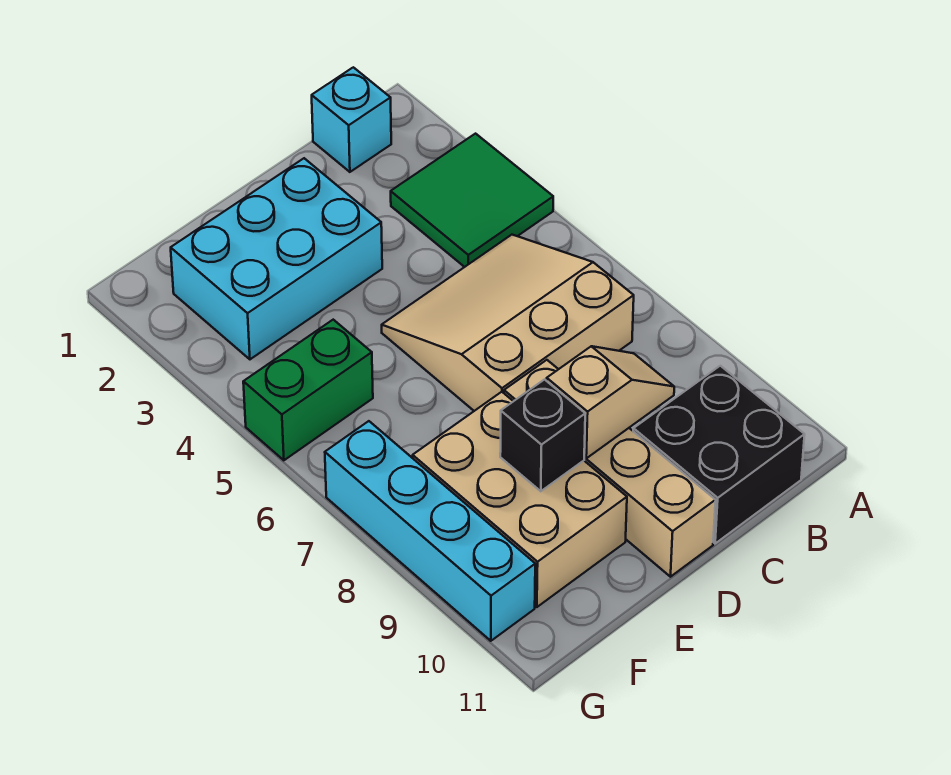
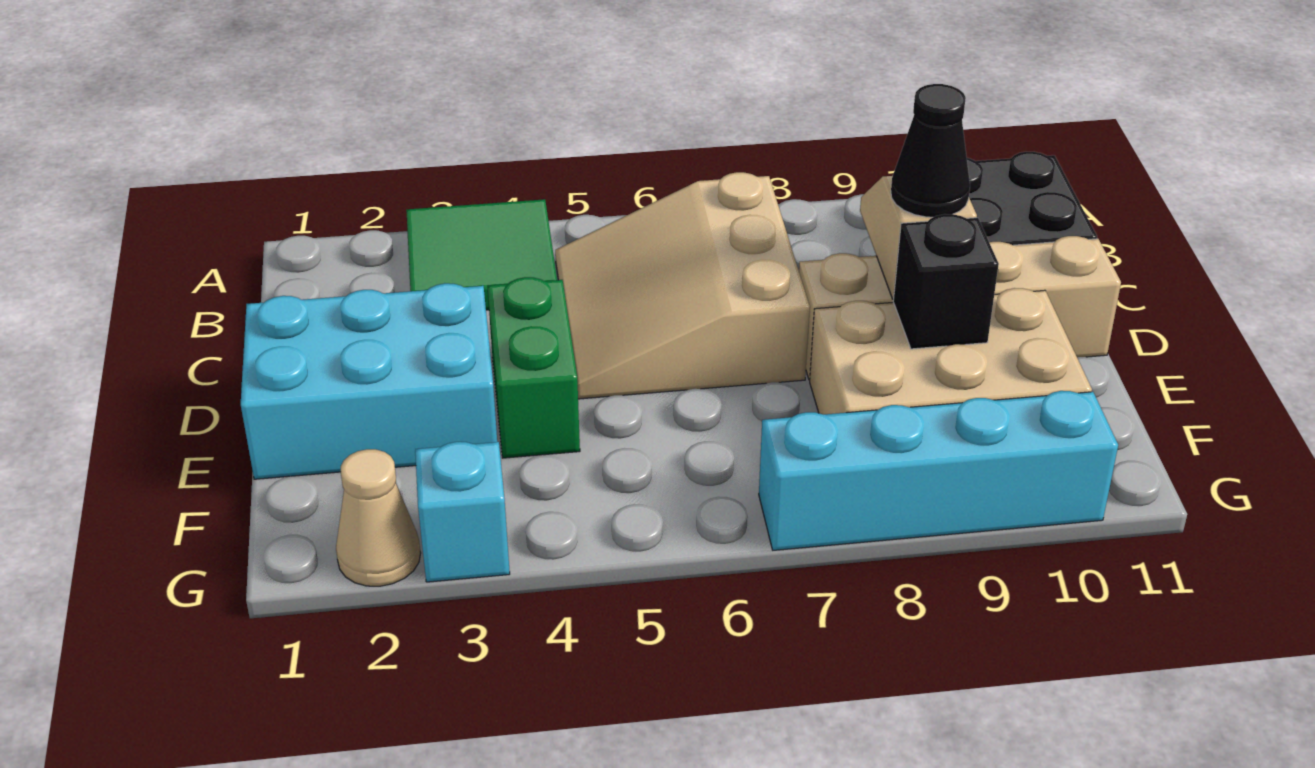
cyan brick B1 level 1 -> cyan brick G3 level 1
cyan brick D2:F3 level 1 -> cyan brick D1:E3 level 1
none -> black cone D9 level 3
green brick F5:G5 level 1 -> green brick D4:E4 level 1
none -> tan cone G2 level 1

